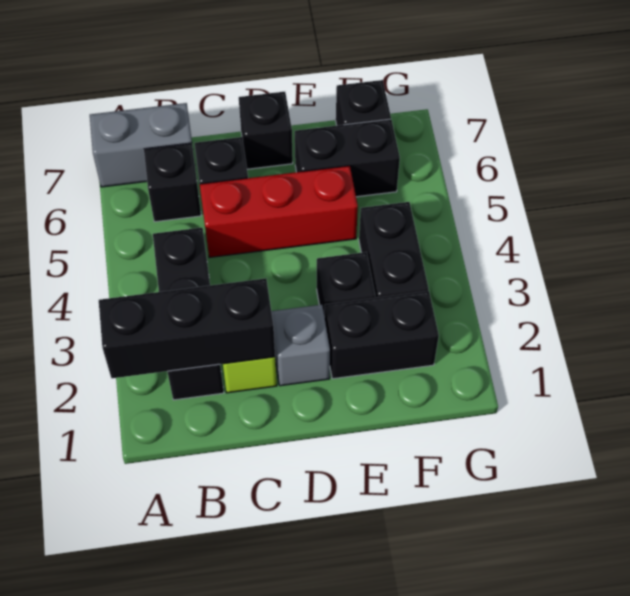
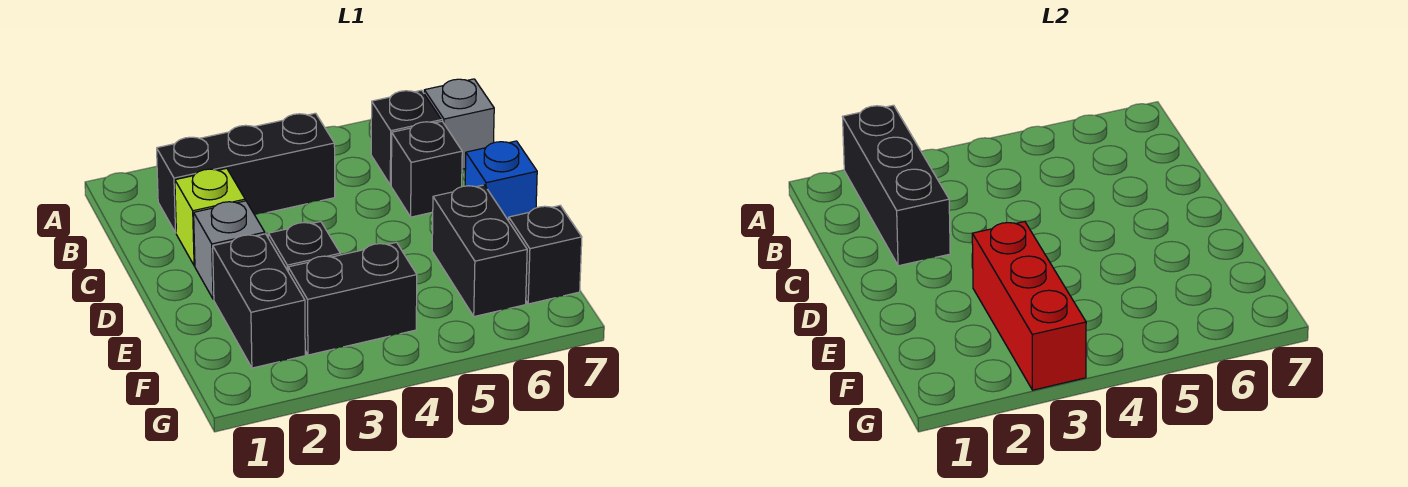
grey brick A7:B7 level 1 -> grey brick B7 level 1
red brick C5:E5 level 1 -> red brick E3:G3 level 2
black brick D7 level 1 -> blue brick D7 level 1

